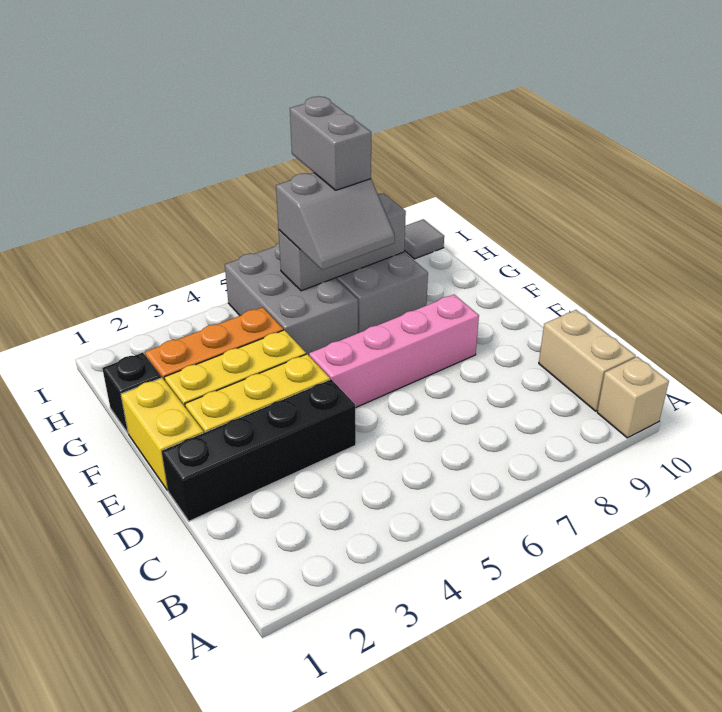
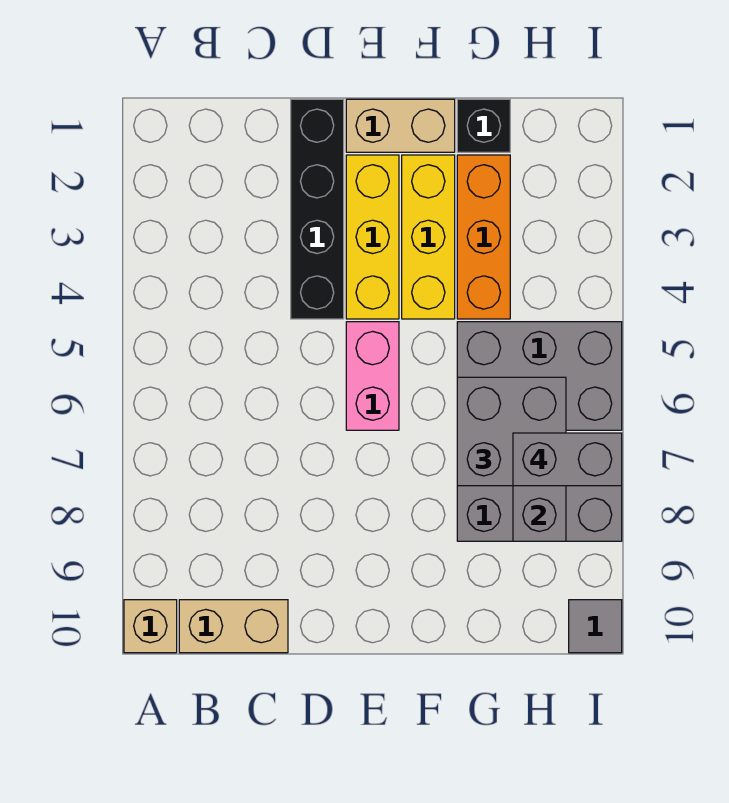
yellow brick E1:F1 level 1 -> tan brick E1:F1 level 1
pink brick E5:E8 level 1 -> pink brick E5:E6 level 1
grey slope G6:H7 level 3 top H -> grey brick G6:H7 level 3

